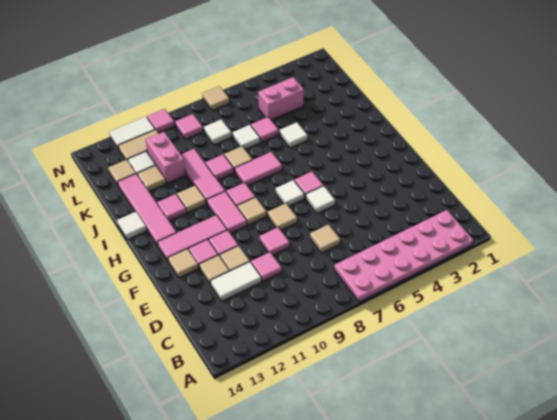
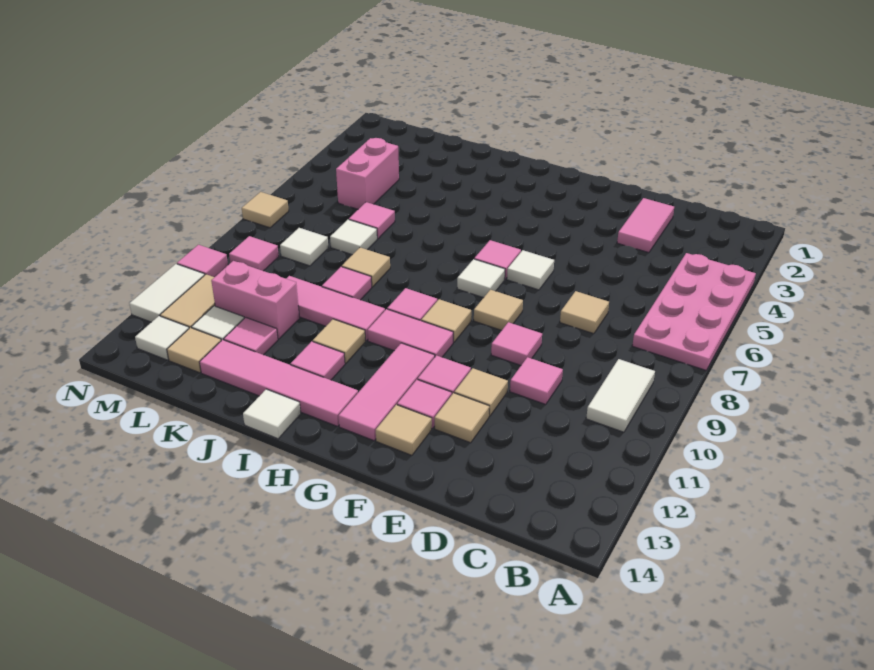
pink plate A2:B7 level 1 -> pink plate A4:B7 level 1
white tile D11:D12 level 1 -> white tile B9:B10 level 1
pink tile I7:I8 level 1 -> pink tile D2:D3 level 1
white tile J5 level 1 -> white tile M13 level 1
tan tile K12 level 1 -> pink tile K12 level 1

